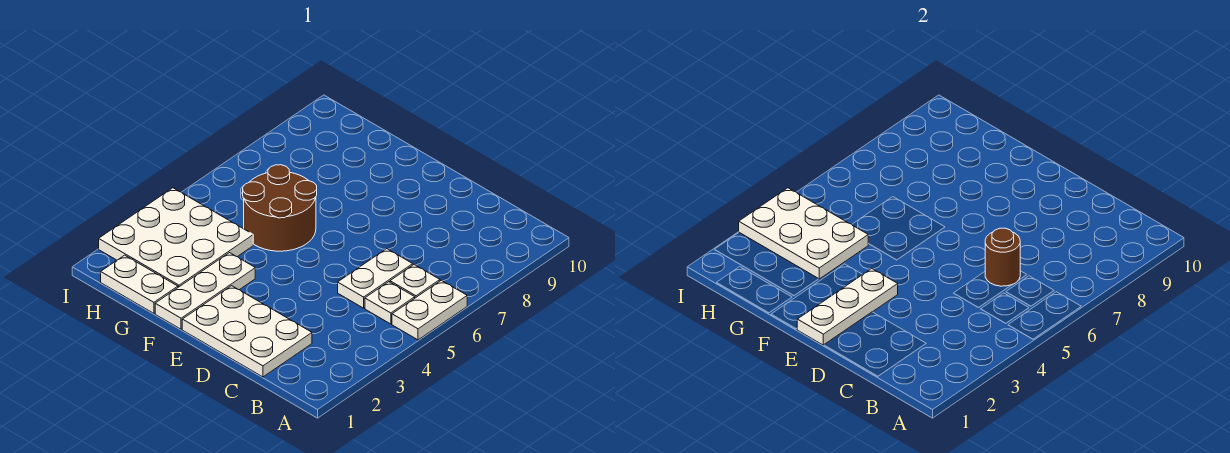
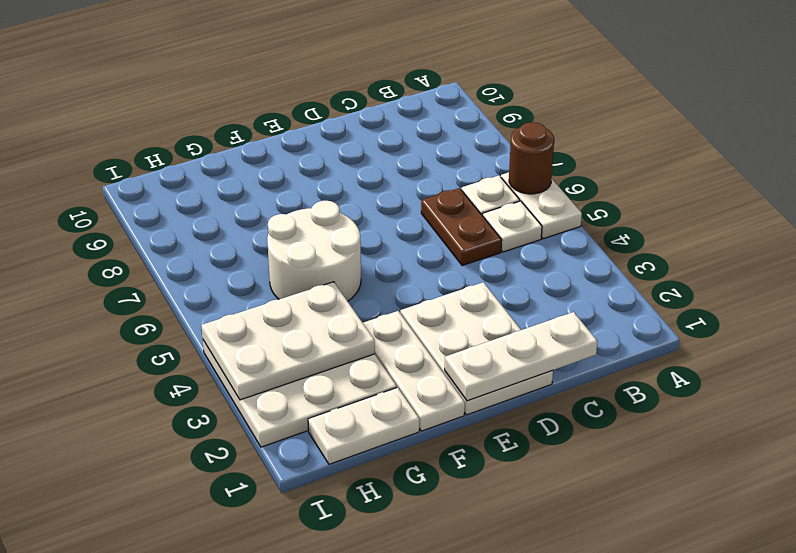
white plate C1:E2 level 1 -> white plate D1:E3 level 1
white plate C5:C6 level 1 -> brown plate C5:C6 level 1
brown round brick C6 level 2 -> brown round brick A6 level 2
white plate E1:E3 level 2 -> white plate C1:E1 level 2
brown round brick F5:G6 level 1 -> white round brick F5:G6 level 1

